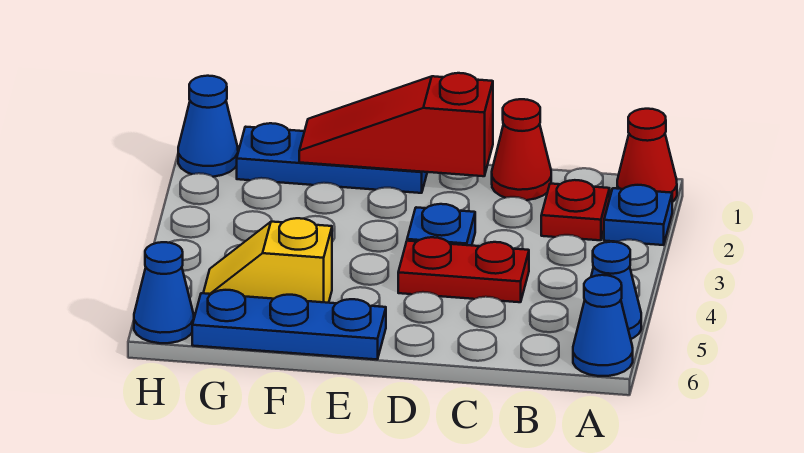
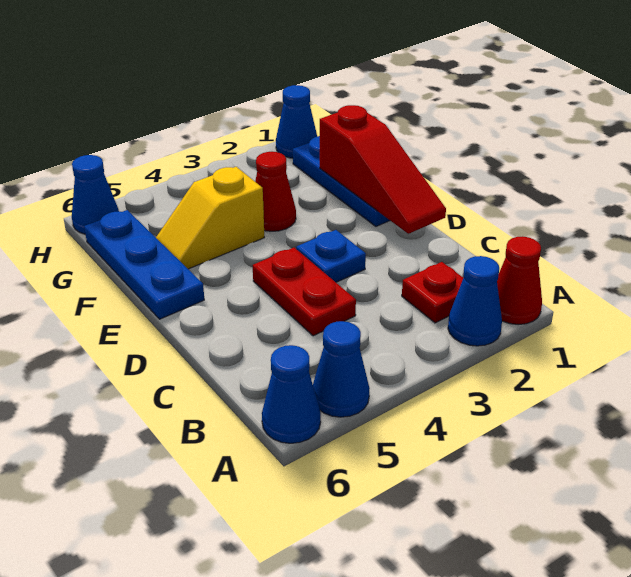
blue plate A2 level 1 -> blue cone A2 level 1
red cone C1 level 1 -> red cone F3 level 1
red slope D1:F1 level 2 top D -> red slope D1:F1 level 2 top F
yellow slope F5:G5 level 1 top F -> yellow slope F4:F5 level 1 top 4

